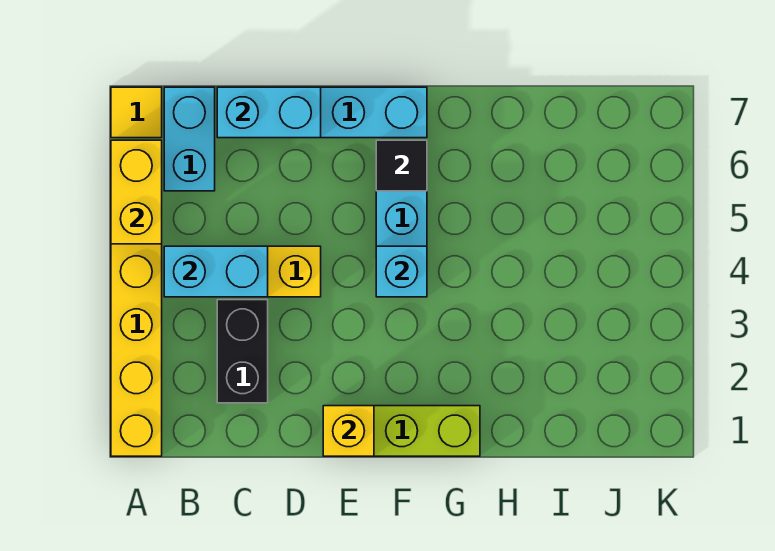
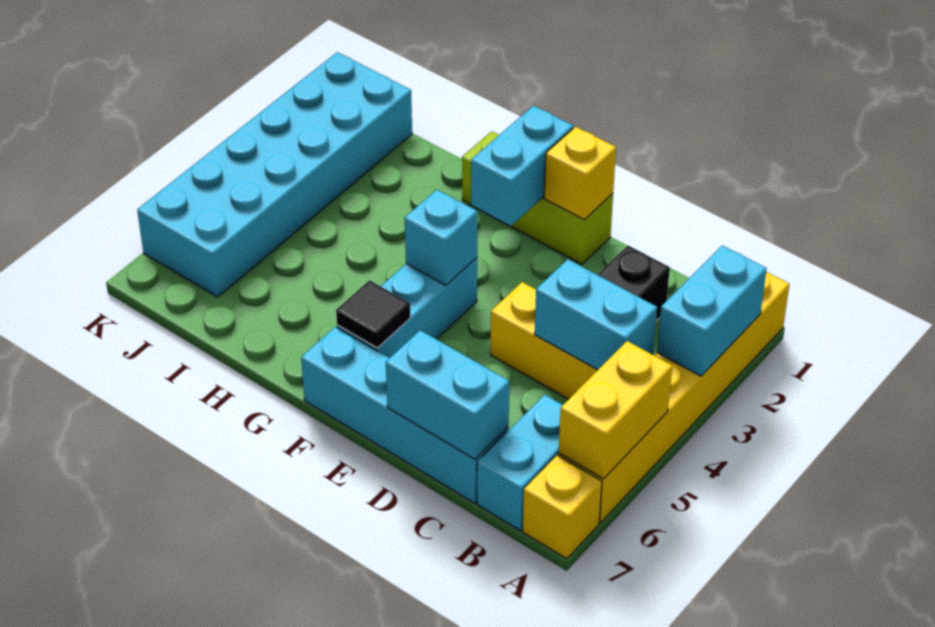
none -> cyan brick A2:A3 level 2
yellow tile A7 level 1 -> yellow brick A7 level 1
none -> cyan brick F1:F2 level 2
none -> cyan brick J1:K6 level 1

